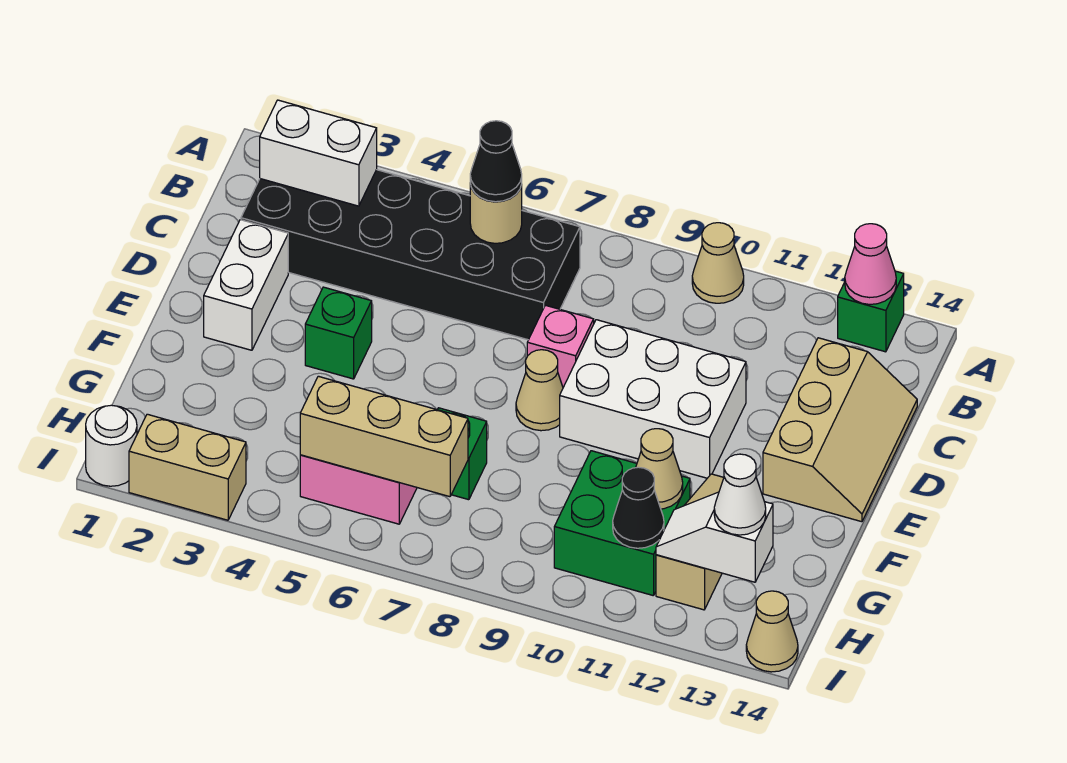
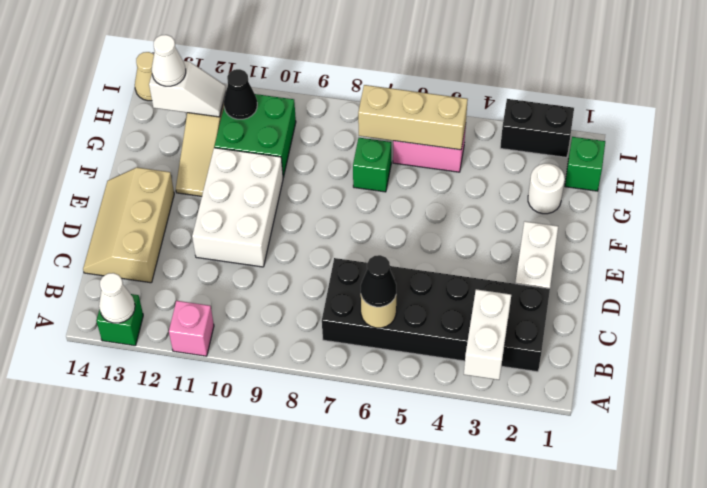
tan cone A10 level 1 -> none
pink cone A13 level 2 -> white cone A13 level 2
white brick B2:B3 level 2 -> white brick A3:B3 level 2
pink brick D8 level 1 -> pink brick A11 level 1
white brick D9:E11 level 1 -> white brick D10:F11 level 1
green brick E4 level 1 -> green brick H1 level 1
tan cone E8 level 1 -> none
tan cone G11 level 2 -> none
white round brick I1 level 1 -> white round brick G2 level 1
tan brick I2:I3 level 1 -> black brick I2:I3 level 1

